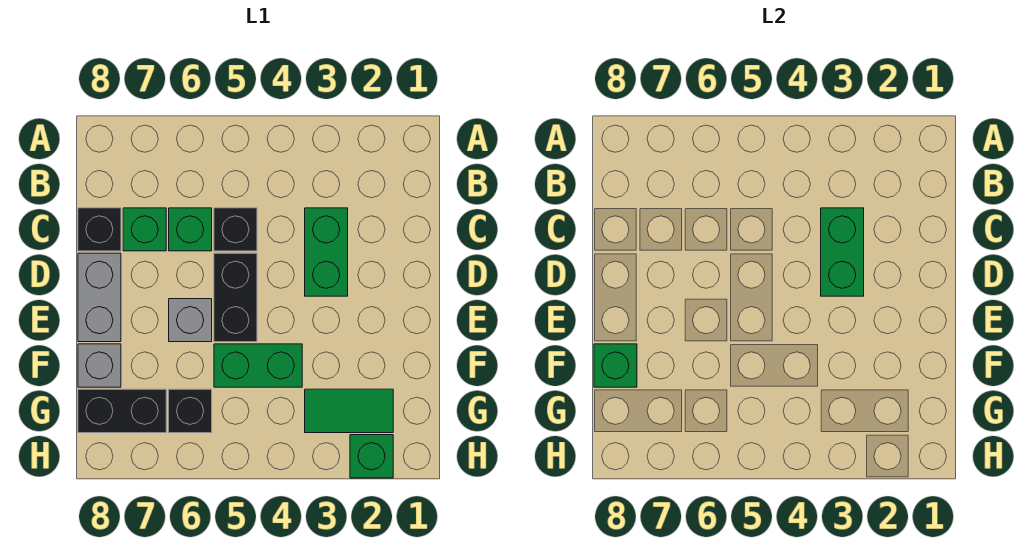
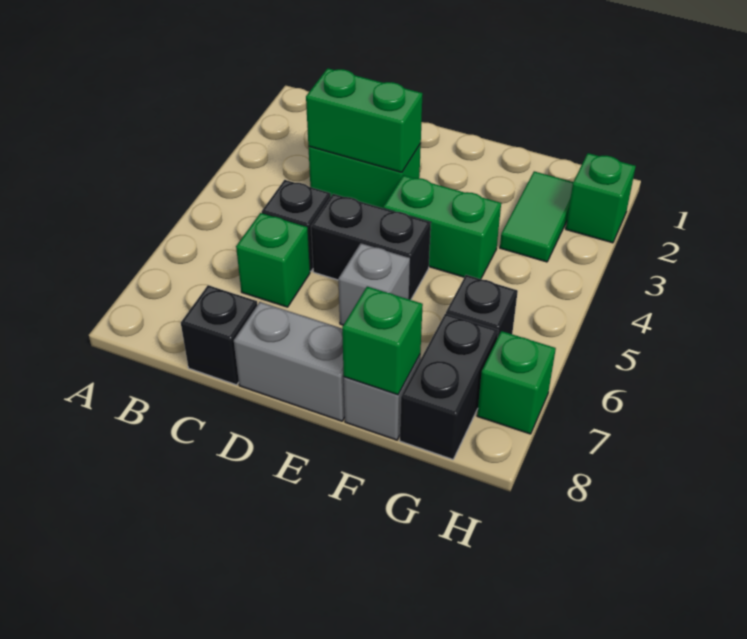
green brick C7 level 1 -> green brick H7 level 1
green brick F4:F5 level 1 -> green brick E4:F4 level 1

